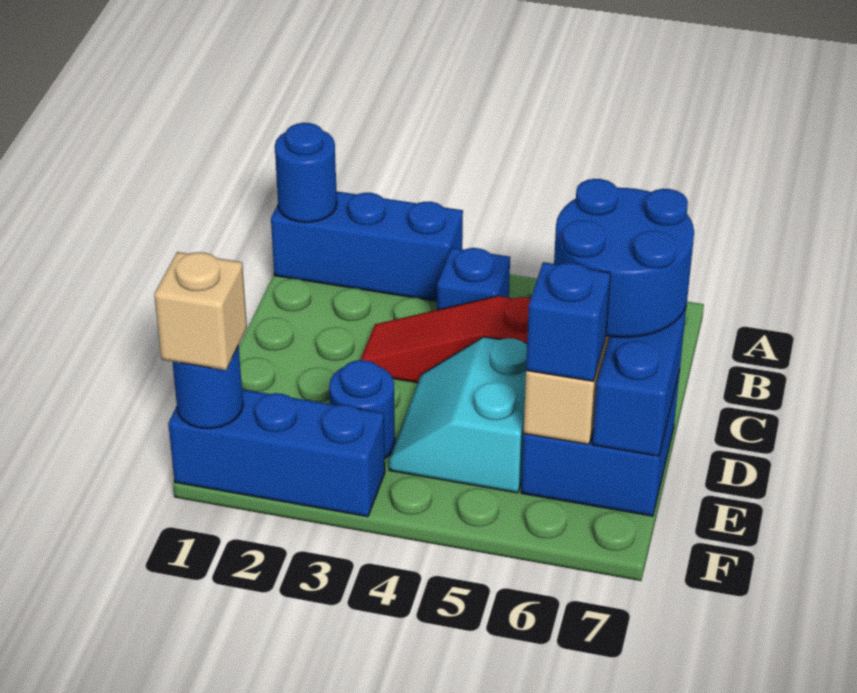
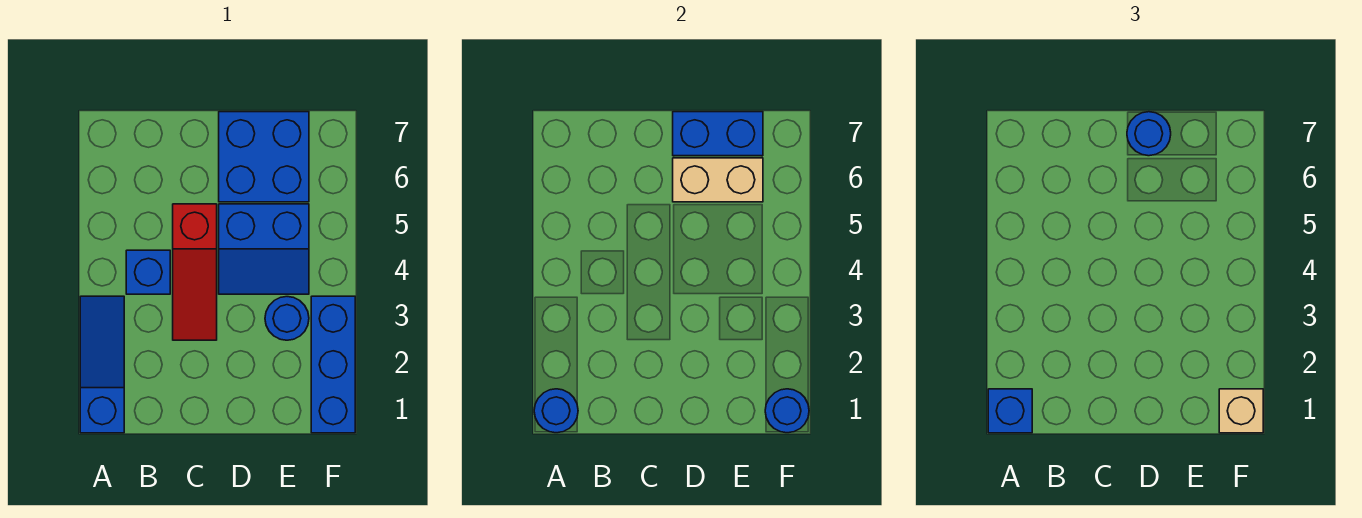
blue brick A1:A3 level 1 -> blue slope A1:A3 level 1 top 1
blue round brick C6:D7 level 3 -> blue round brick D7 level 3
cyan slope D4:E5 level 1 top 5 -> blue slope D4:E5 level 1 top 5
blue brick E6 level 3 -> blue brick A1 level 3

